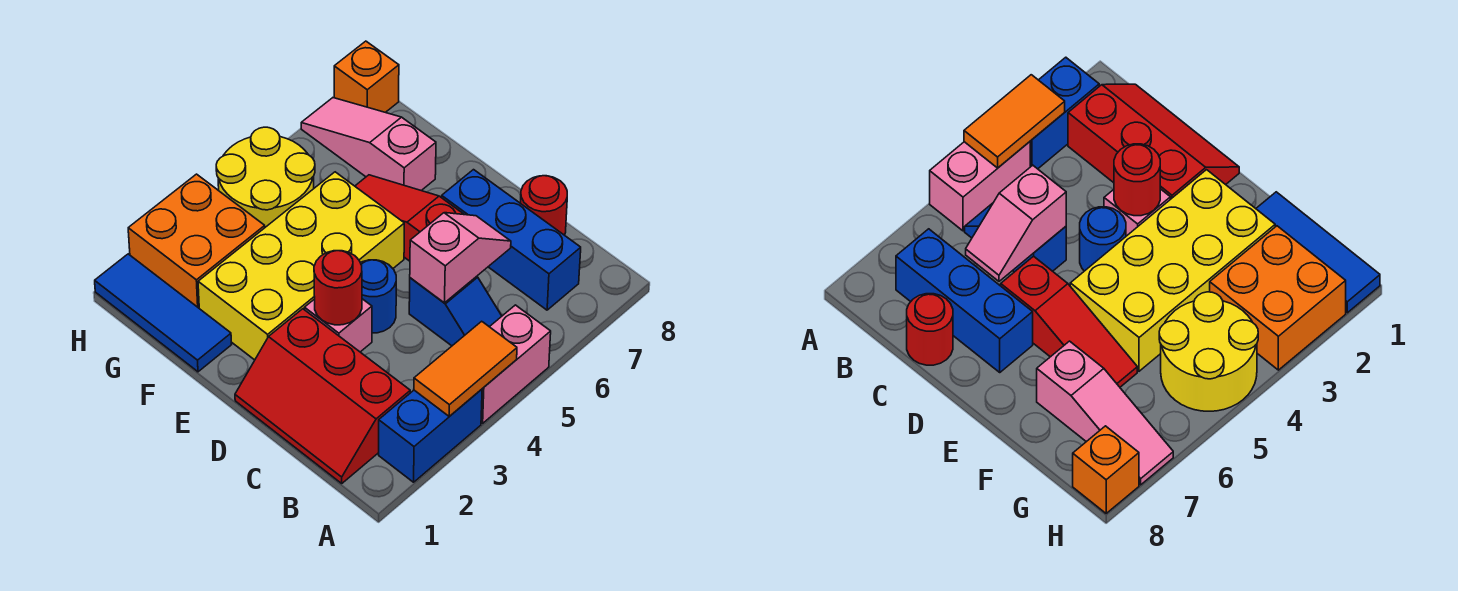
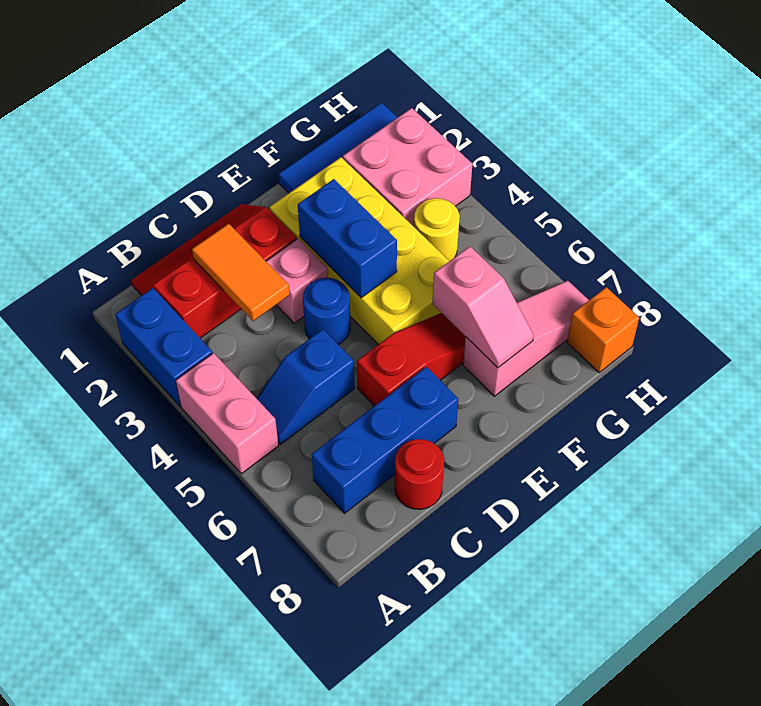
orange tile A3:A4 level 2 -> orange tile C2:C3 level 2
pink slope C5:C6 level 2 top 5 -> pink slope F6:F7 level 2 top 6
red round brick D3 level 2 -> none
none -> blue brick E3:E4 level 2
orange brick G2:H3 level 1 -> pink brick G2:H3 level 1
yellow round brick G4:H5 level 1 -> yellow round brick G4 level 1

